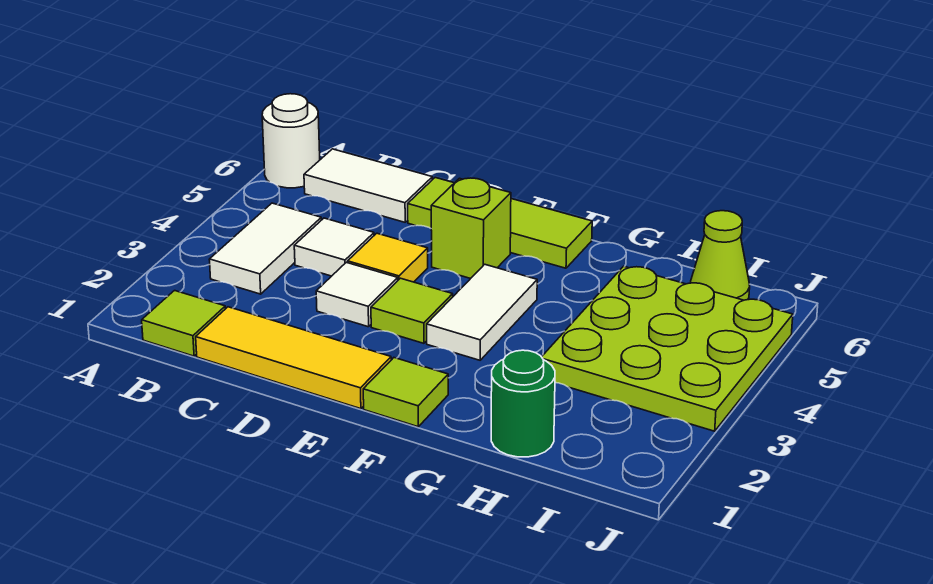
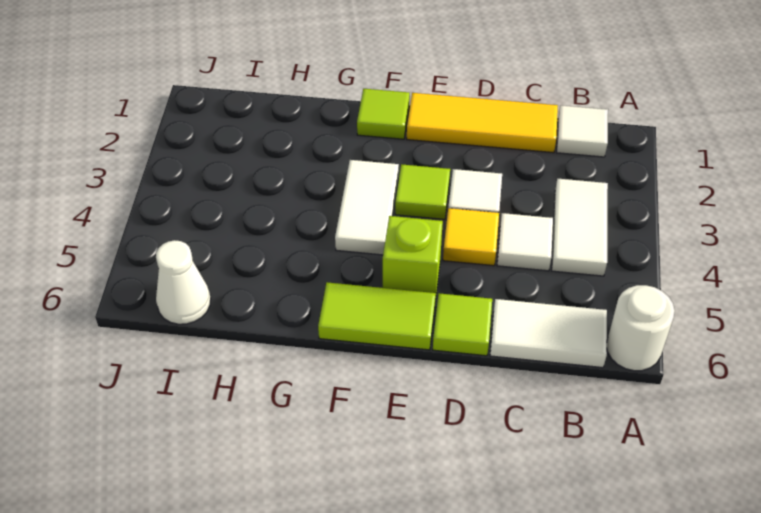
lime tile B1 level 1 -> white tile B1 level 1
green round brick H1 level 1 -> none
lime plate H3:J5 level 1 -> none
lime cone I6 level 1 -> white cone I6 level 1

